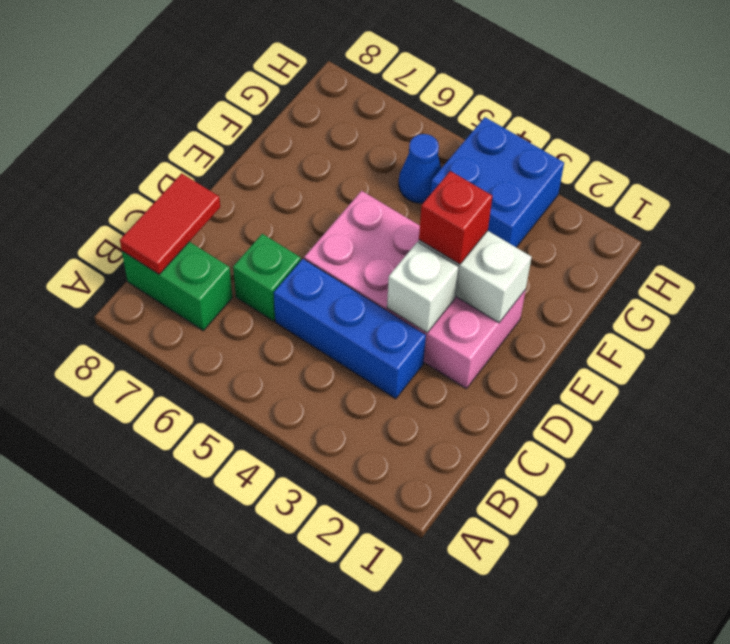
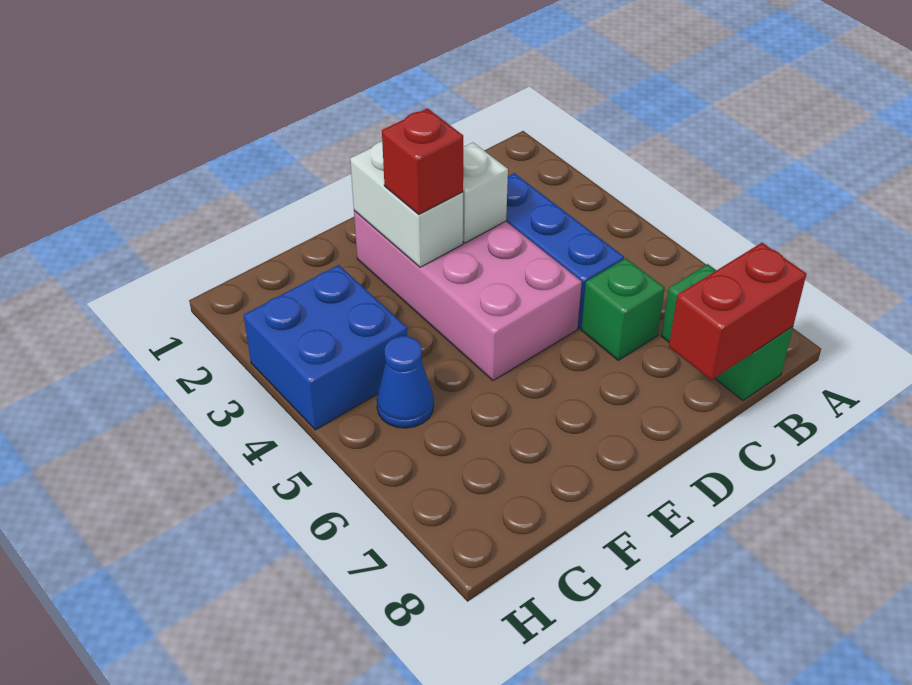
red tile B8:C8 level 2 -> red brick B8:C8 level 2

